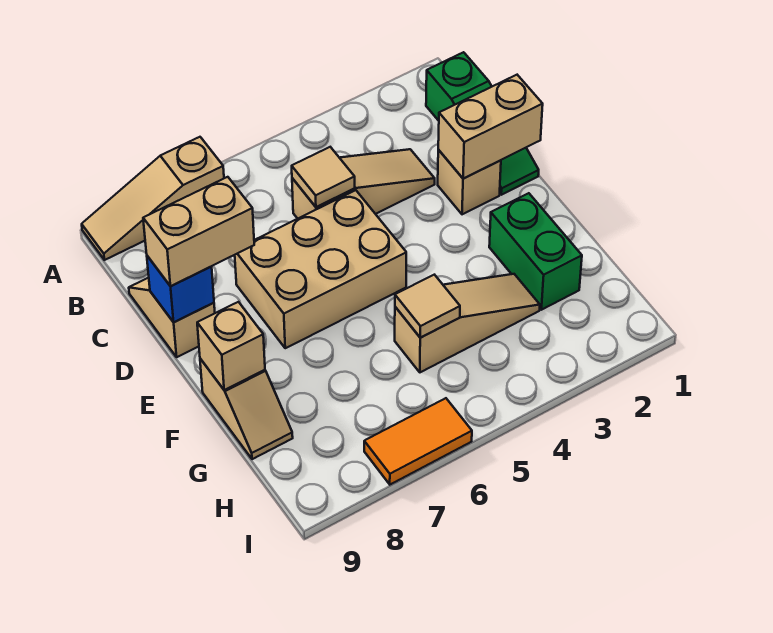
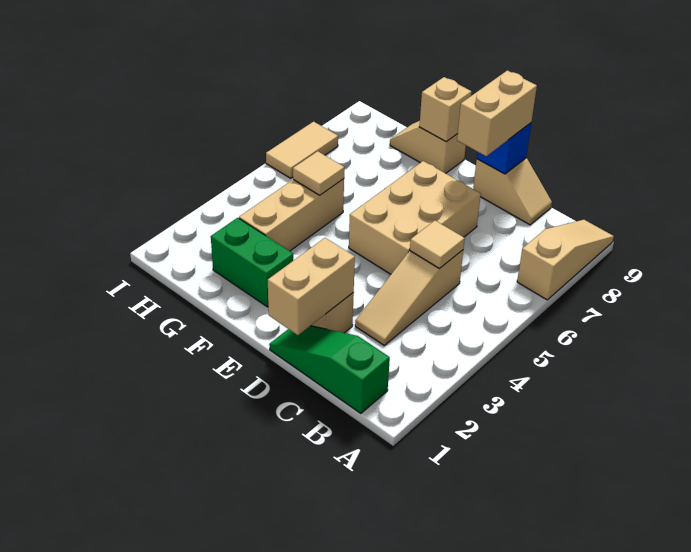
tan slope G3:G5 level 1 top 5 -> tan brick G3:G5 level 1
orange tile I6:I7 level 1 -> tan tile I6:I7 level 1

